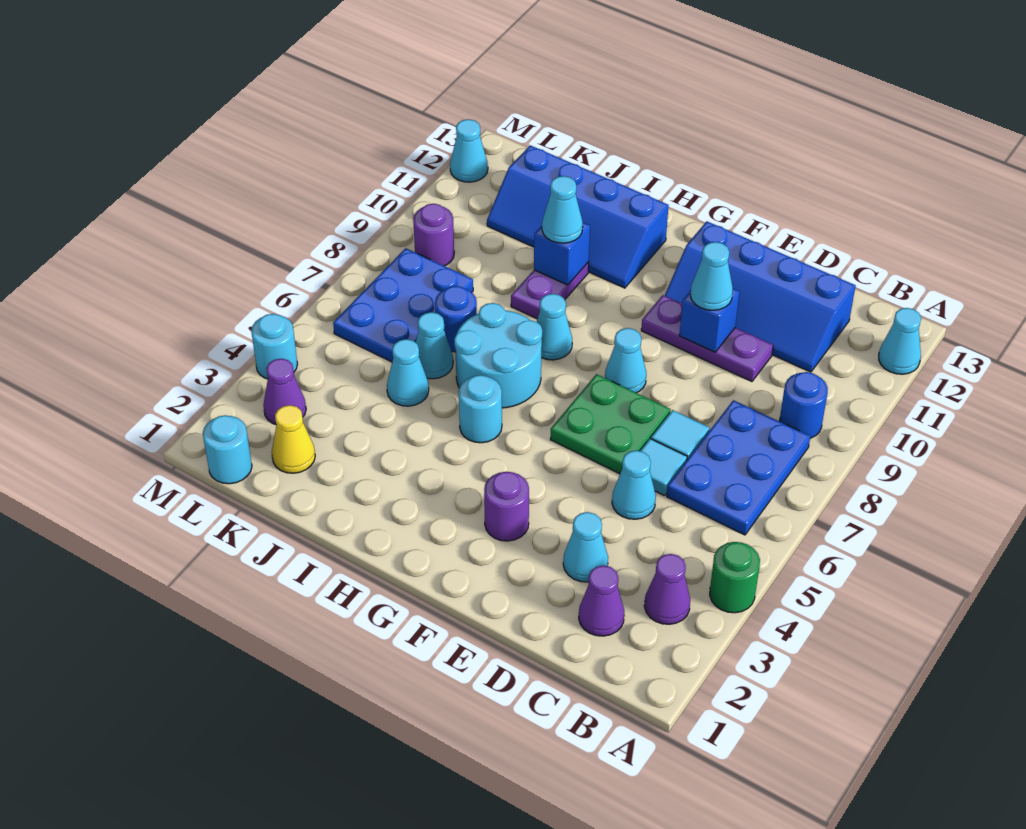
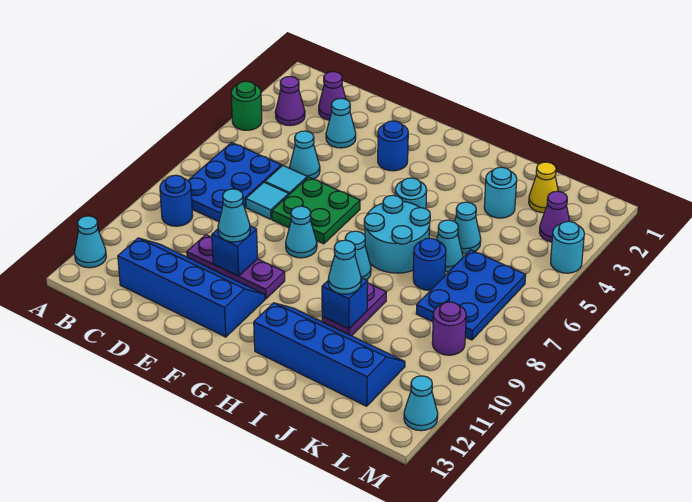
purple round brick F3 level 1 -> blue round brick F3 level 1
cyan round brick L1 level 1 -> cyan round brick J3 level 1

